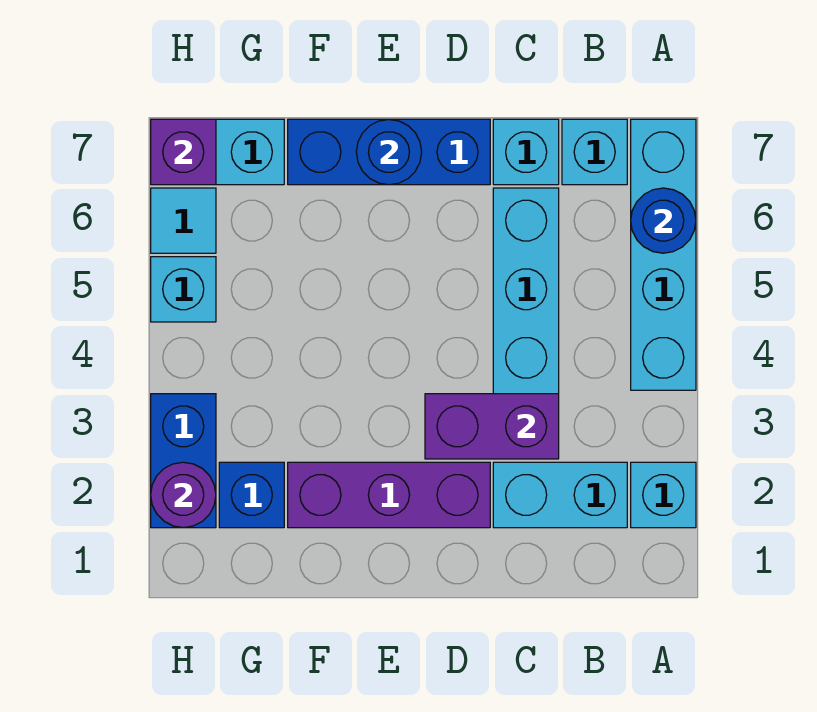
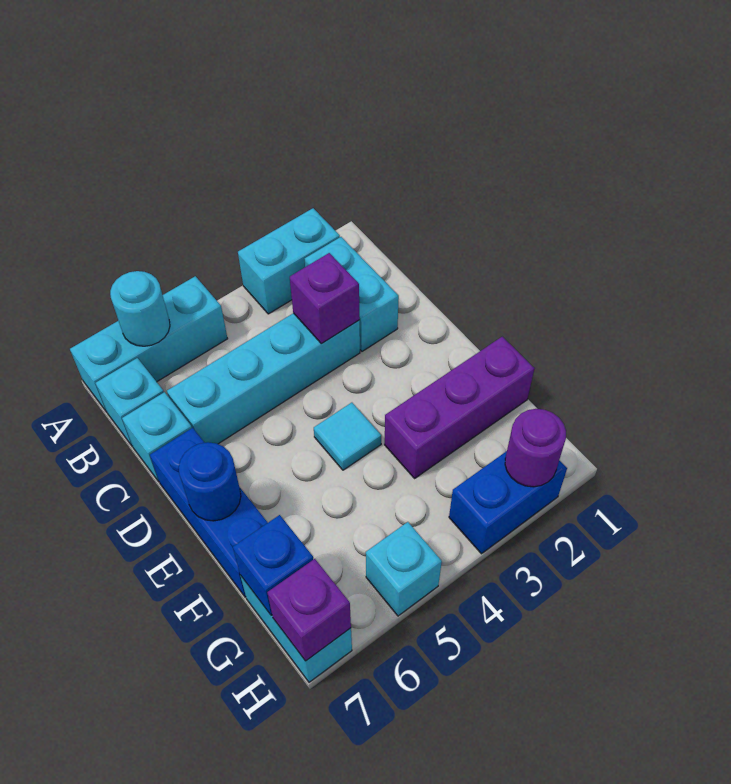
cyan brick A2 level 1 -> cyan brick A2:A3 level 1
cyan brick A4:A7 level 1 -> cyan brick A5:A7 level 1
blue round brick A6 level 2 -> cyan round brick A6 level 2
purple brick C3:D3 level 2 -> purple brick C3 level 2
purple brick D2:F2 level 1 -> purple brick F1:F3 level 1
blue brick G2 level 1 -> blue brick G7 level 2
cyan tile H6 level 1 -> cyan tile E4 level 1

